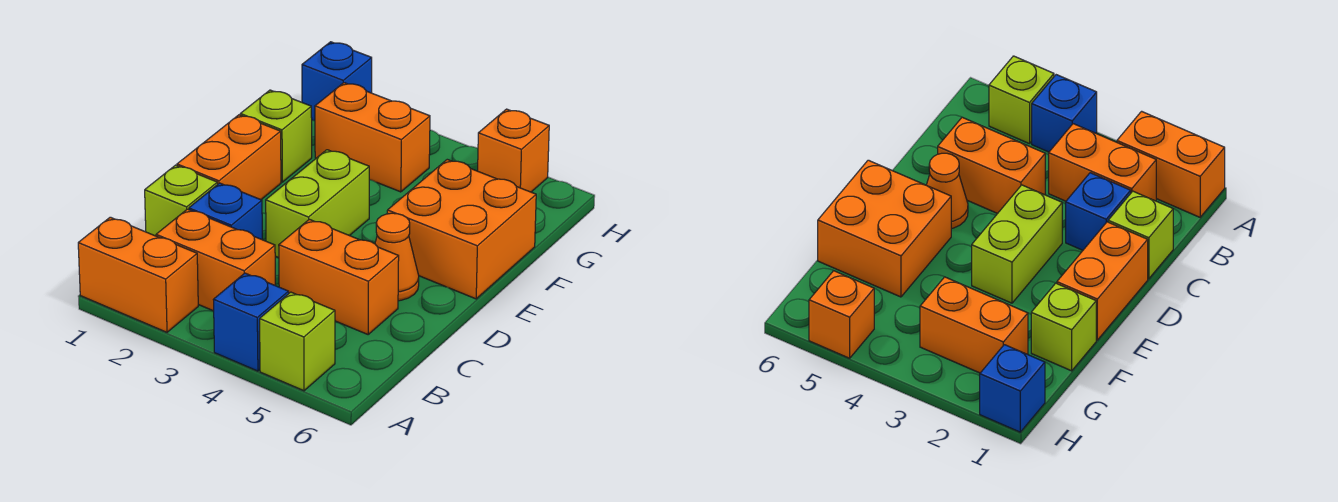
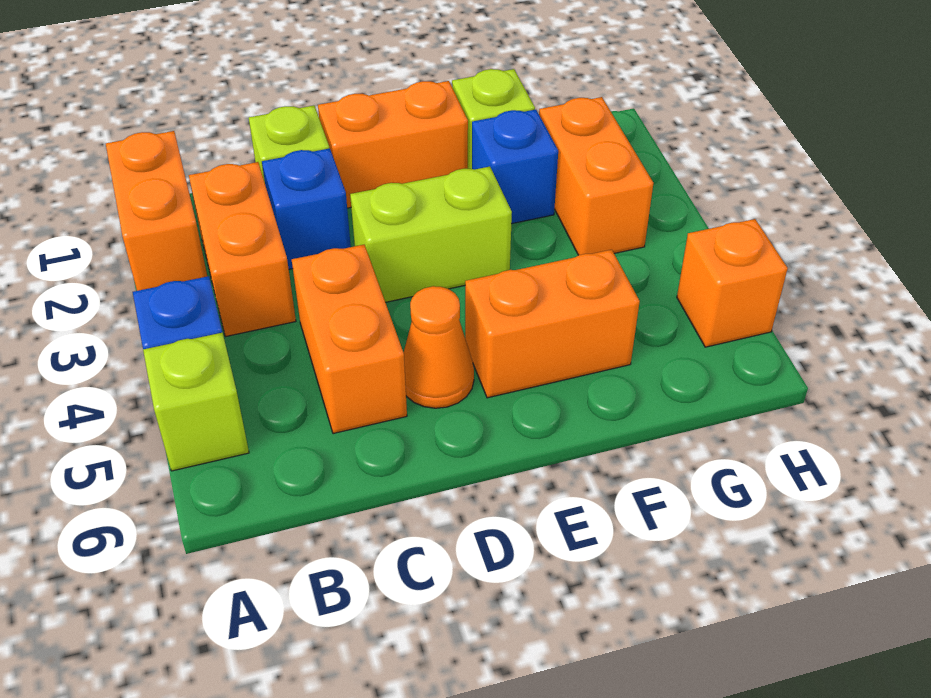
orange brick E5:F6 level 1 -> orange brick E5:F5 level 1
blue brick H1 level 1 -> blue brick F2 level 1

